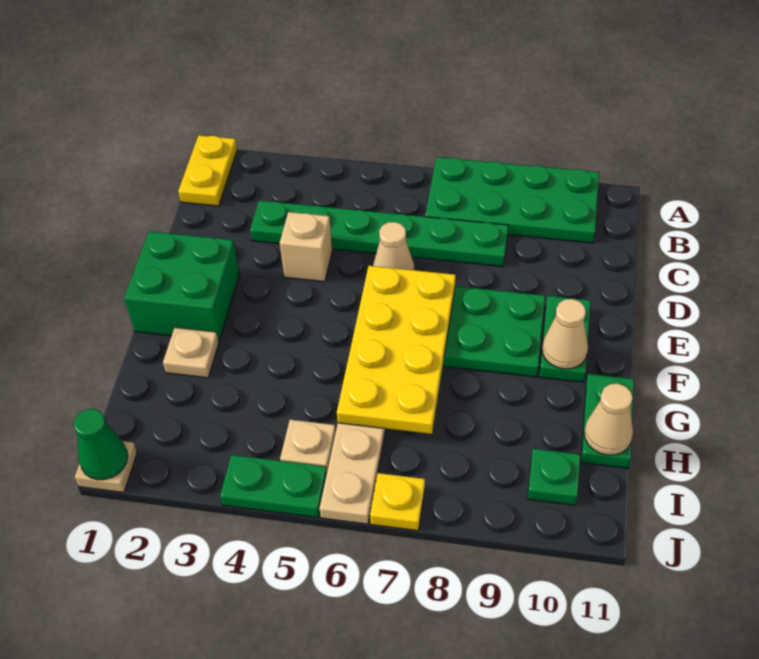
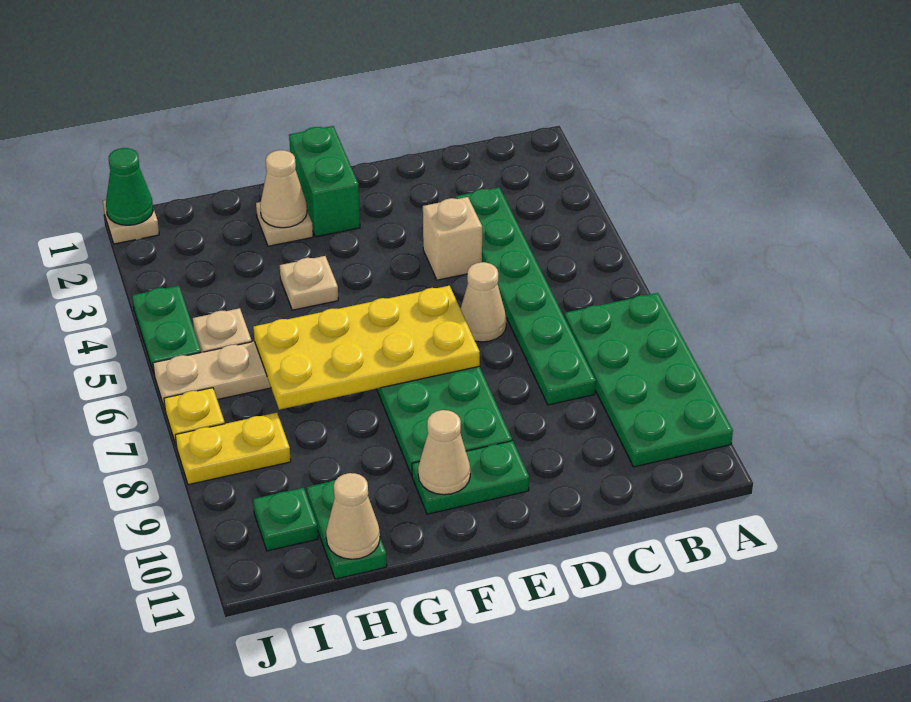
yellow plate A1:B1 level 1 -> yellow plate I8:J8 level 1
green brick E1:F2 level 1 -> green brick F1:F2 level 1
none -> tan cone G2 level 2
none -> tan plate G4 level 1
green plate G11:H11 level 1 -> green plate H10:H11 level 1

